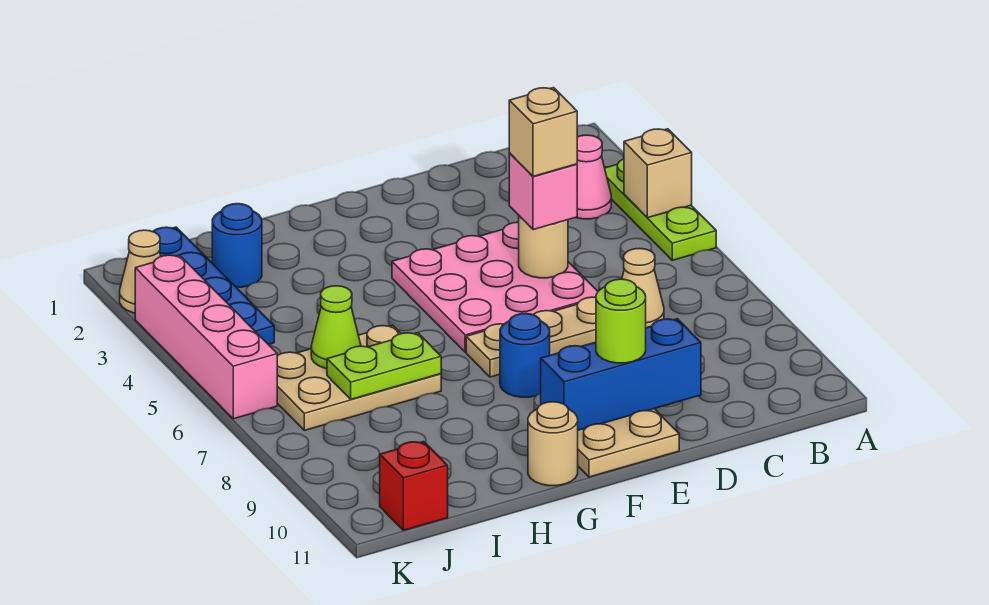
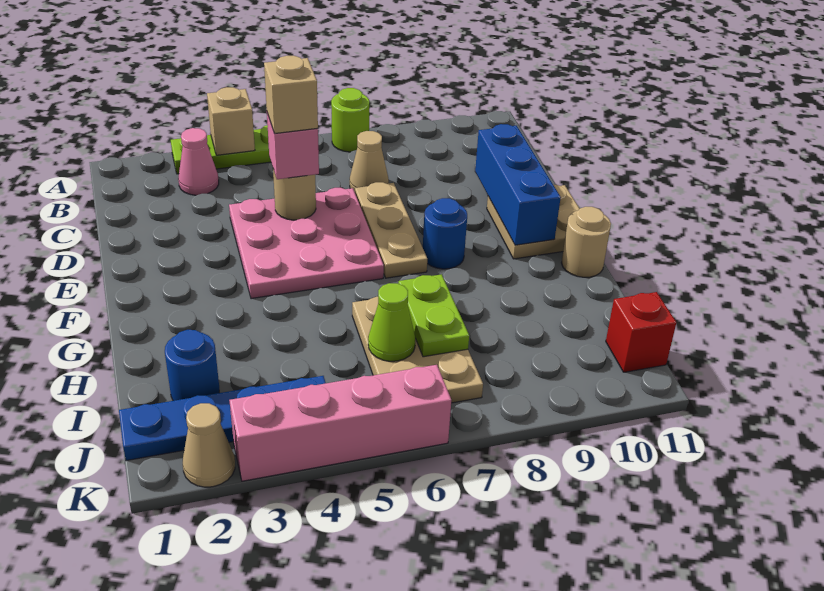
lime round brick E10 level 3 -> lime round brick A7 level 1

